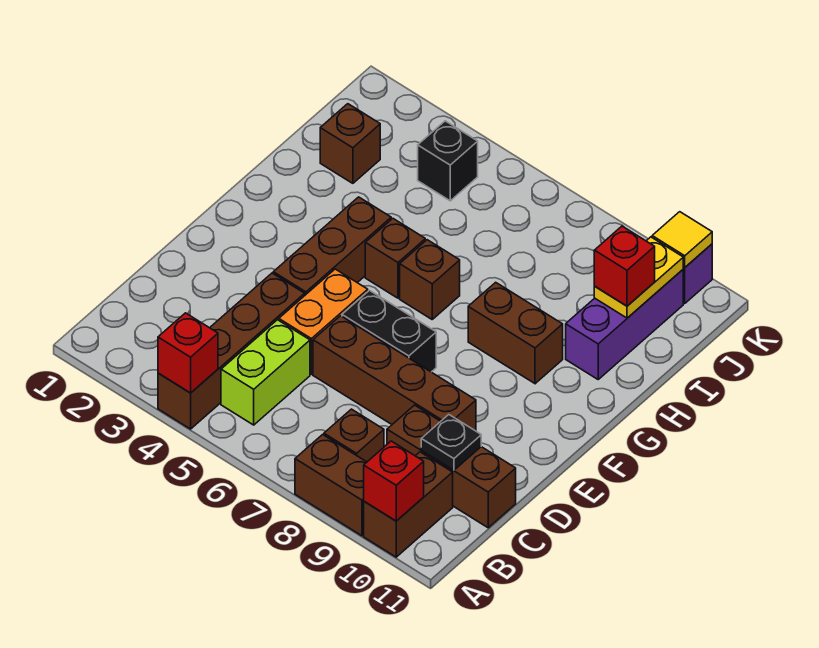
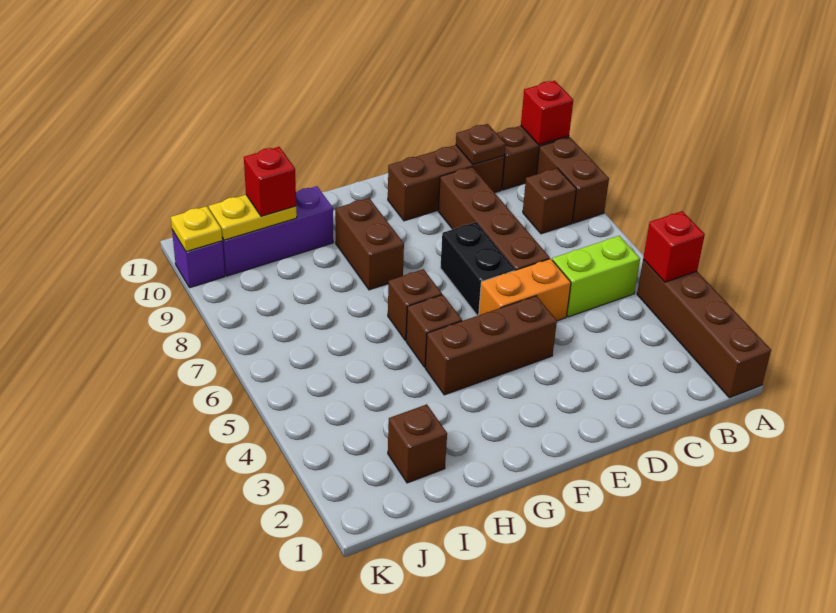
brown brick A4:D4 level 1 -> brown brick A1:A4 level 1
brown brick C9:C11 level 1 -> brown brick C10:E10 level 1
black plate C10 level 2 -> brown plate C10 level 2
black brick J4 level 1 -> none
yellow tile K10 level 2 -> yellow plate K10 level 2

